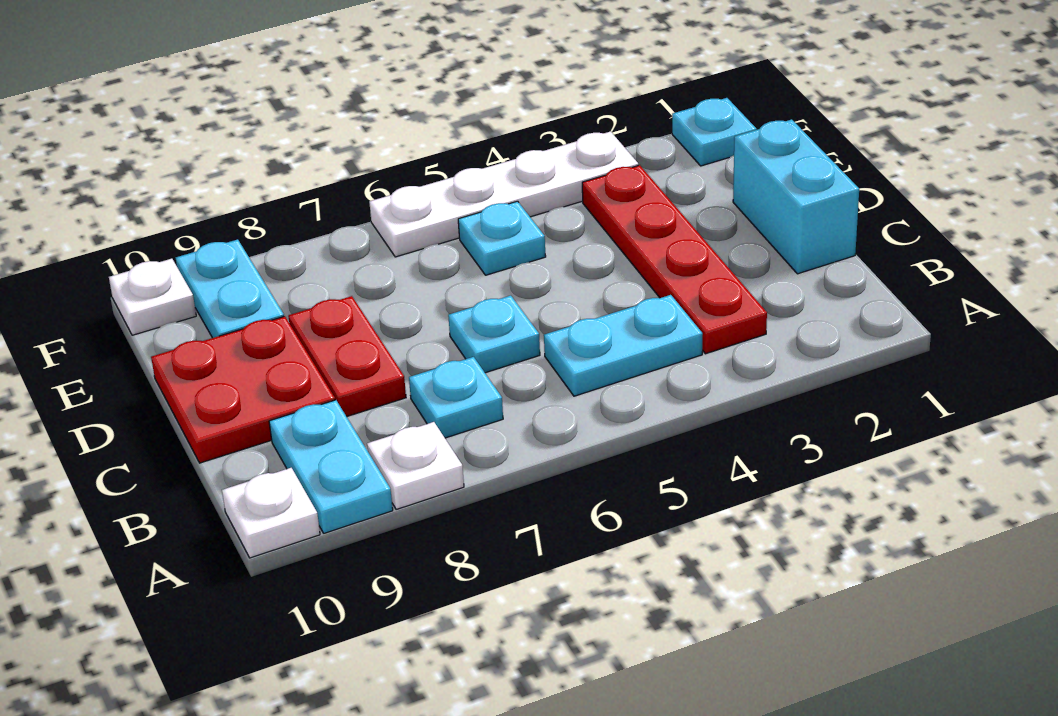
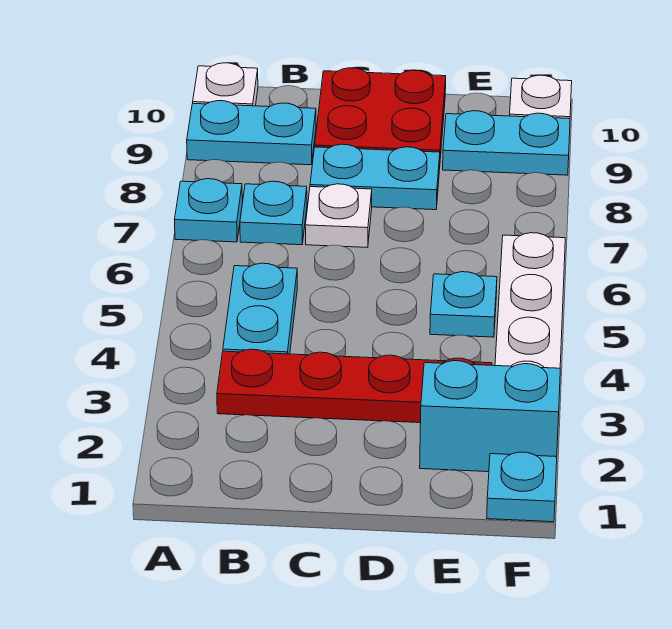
white plate A8 level 1 -> white plate C7 level 1
cyan brick C1:D1 level 1 -> cyan brick E2:F2 level 1
cyan plate C6 level 1 -> cyan plate A7 level 1
red plate C8:D8 level 1 -> cyan plate C8:D8 level 1

